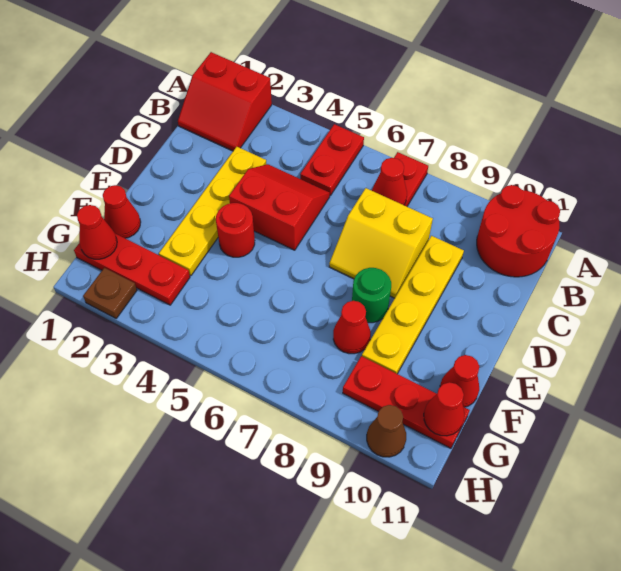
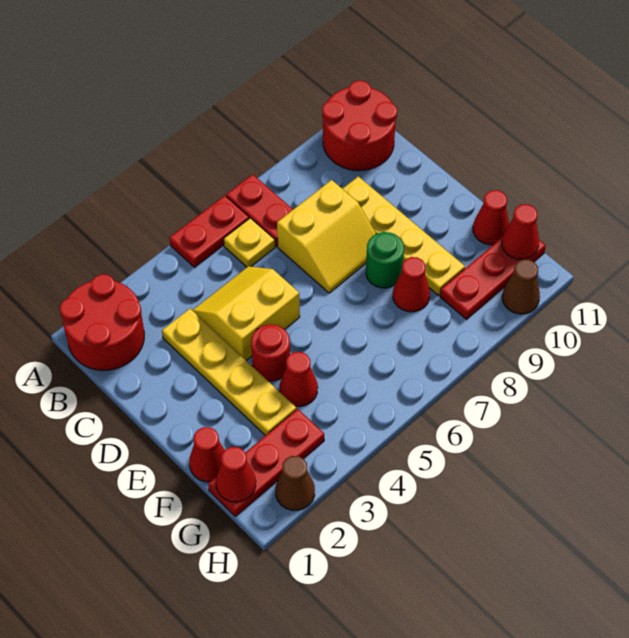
red slope A1:B2 level 1 top A -> red round brick A1:B2 level 1
red plate A5:B5 level 1 -> red plate A5:A6 level 1
none -> yellow plate B6 level 1
red cone B7 level 2 -> red cone F4 level 1
red slope C4:D5 level 1 top D -> yellow slope C4:D5 level 1 top D
brown plate H2 level 1 -> brown cone H2 level 1

